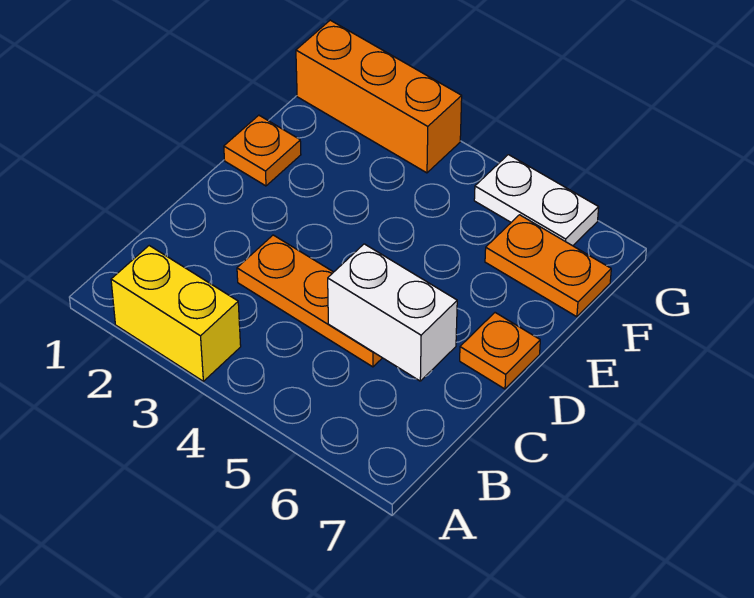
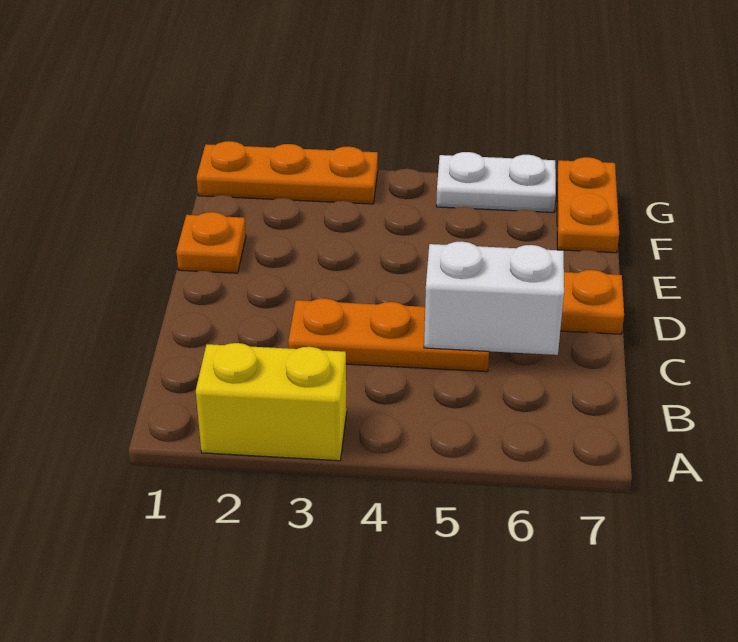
orange plate F6:F7 level 1 -> orange plate F7:G7 level 1
orange brick G1:G3 level 1 -> orange plate G1:G3 level 1

